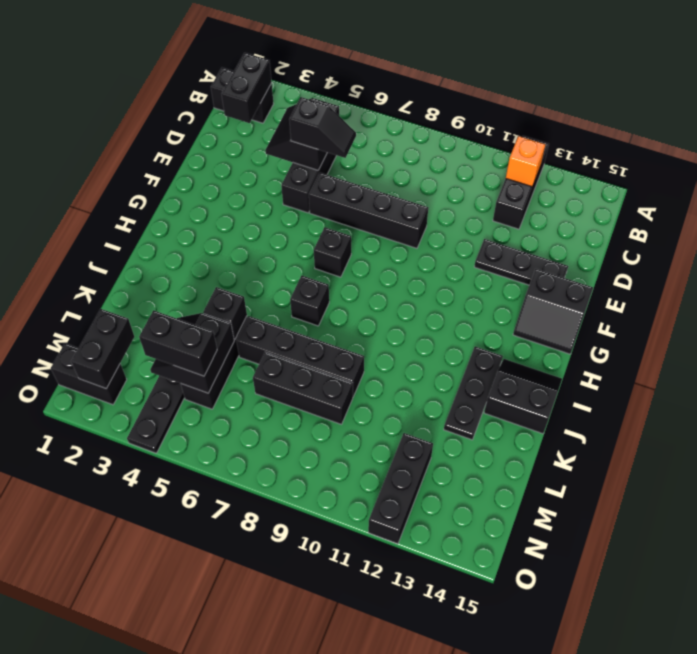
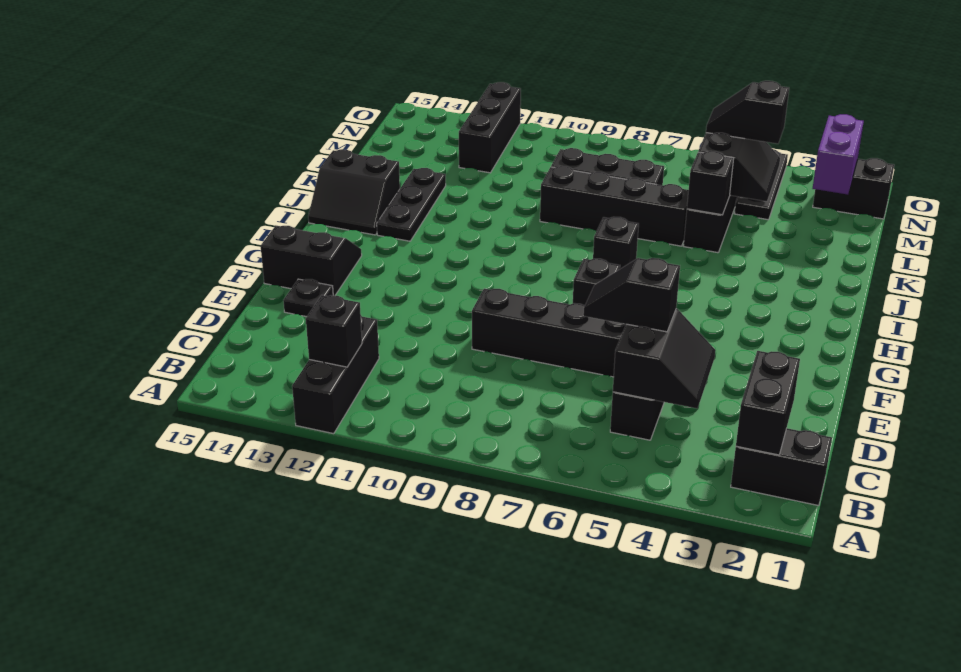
orange brick B12 level 2 -> black brick B12 level 2
black plate E12:E14 level 1 -> black plate E14 level 1
black brick M2:N2 level 2 -> purple brick M2:N2 level 2
black brick M4:M5 level 3 -> black slope M4:M5 level 3 top 4

